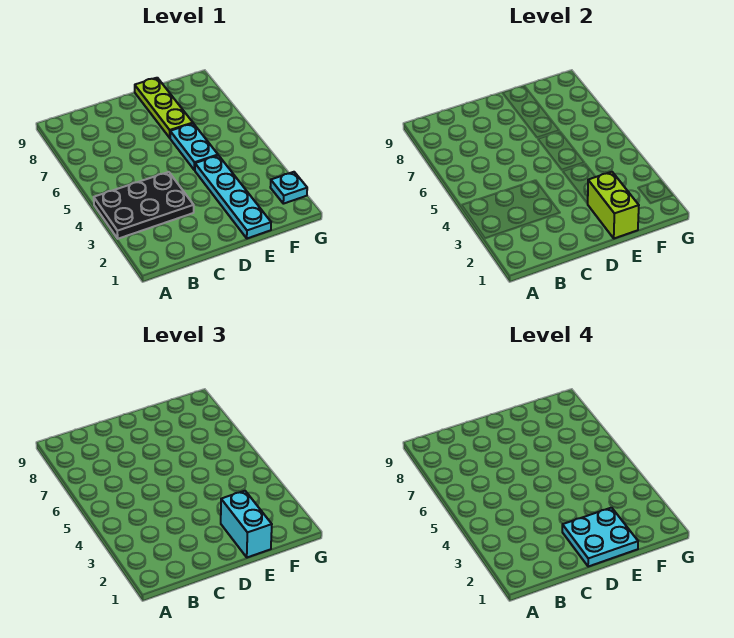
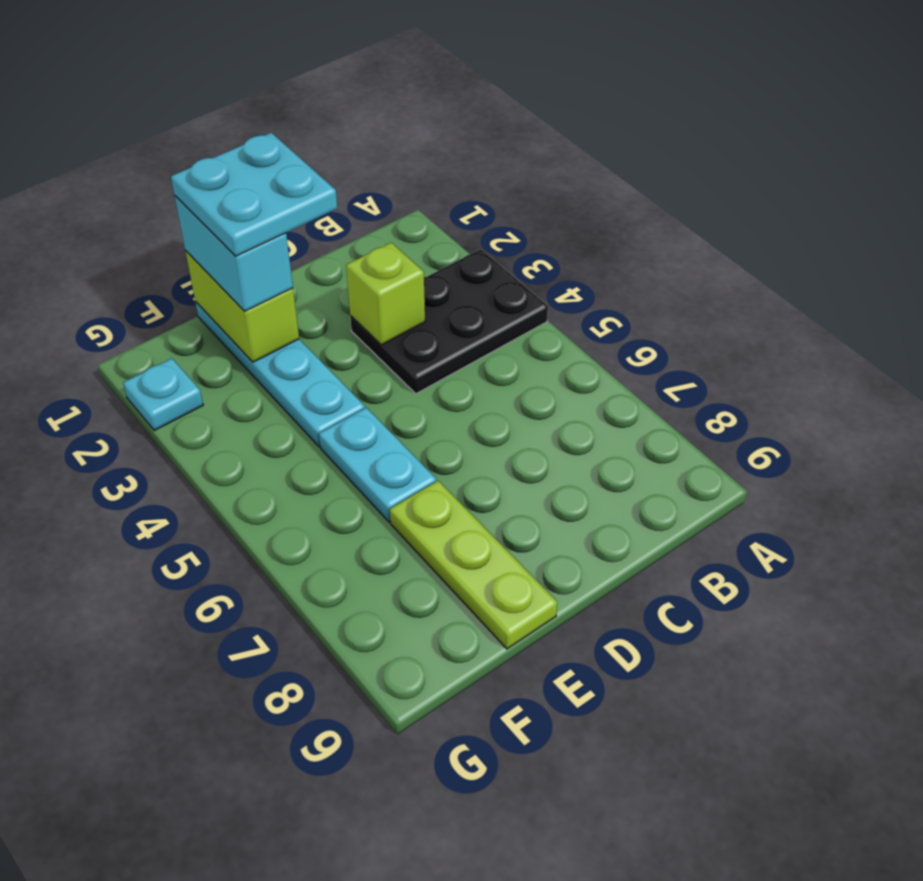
none -> lime brick C3 level 2

